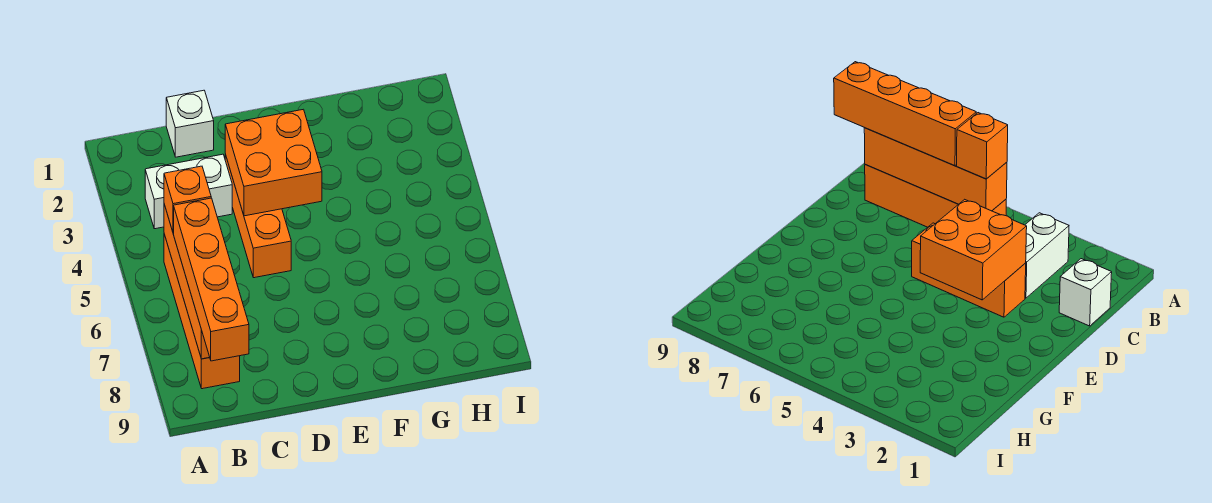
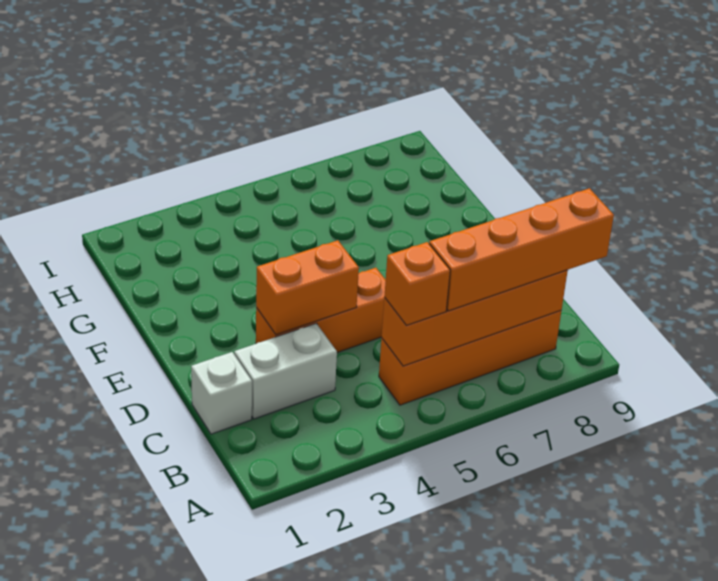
white brick B3:C3 level 1 -> white brick C2:C3 level 1
orange brick D3:E4 level 2 -> orange brick D3:D4 level 2

